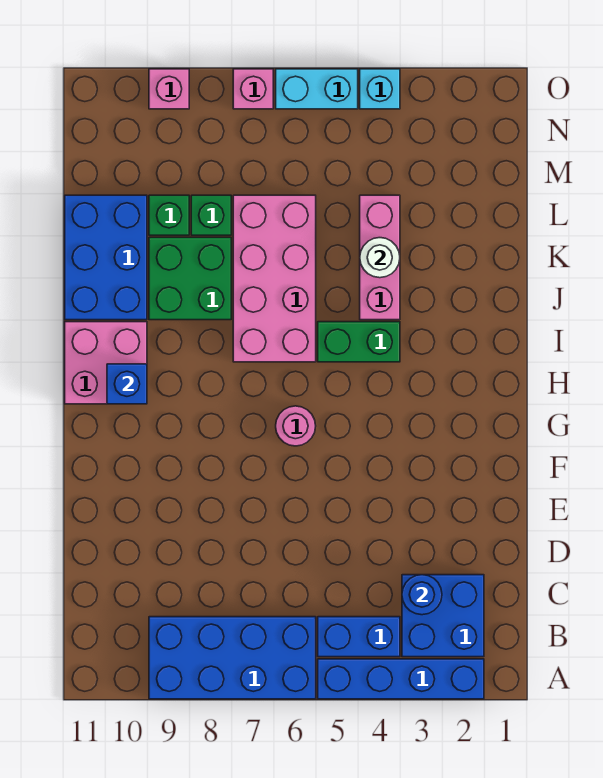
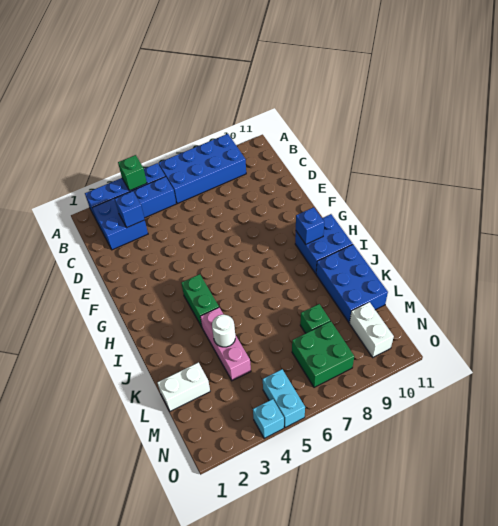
blue round brick C3 level 2 -> blue brick C3 level 2
pink round brick G6 level 1 -> none
pink brick H10:I11 level 1 -> blue brick H10:I11 level 1
green brick I4:I5 level 1 -> green brick H4:I4 level 1
pink brick I6:L7 level 1 -> none
green brick J8:K9 level 1 -> green brick M7:N8 level 1
none -> white brick L1:L2 level 1
green brick L9 level 1 -> green brick A4 level 2
none -> white brick M10:N10 level 1
cyan brick O5:O6 level 1 -> cyan brick N5:O5 level 1
pink brick O7 level 1 -> none
pink brick O9 level 1 -> none

